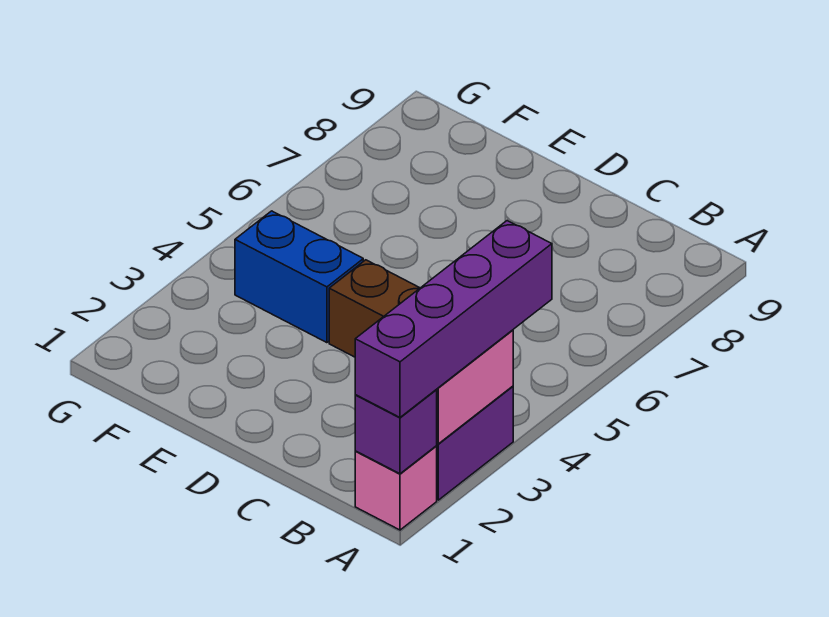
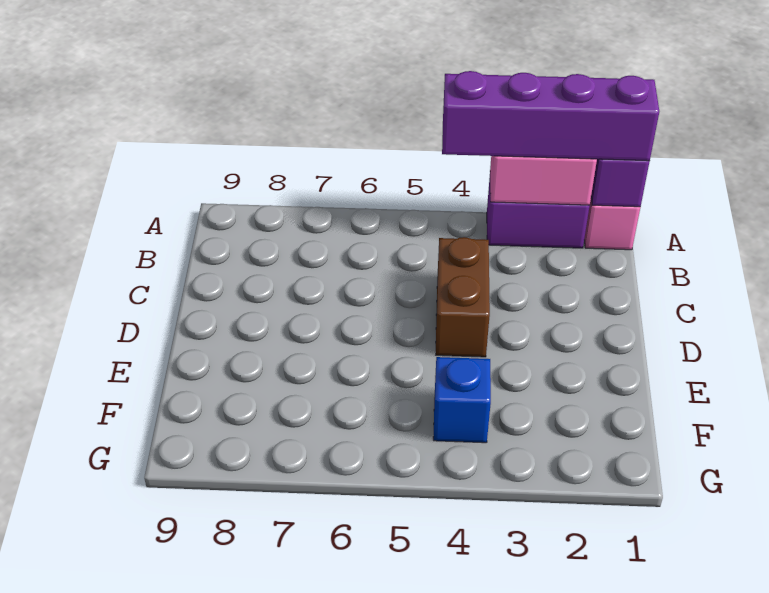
blue brick E4:F4 level 1 -> blue brick F4 level 1

